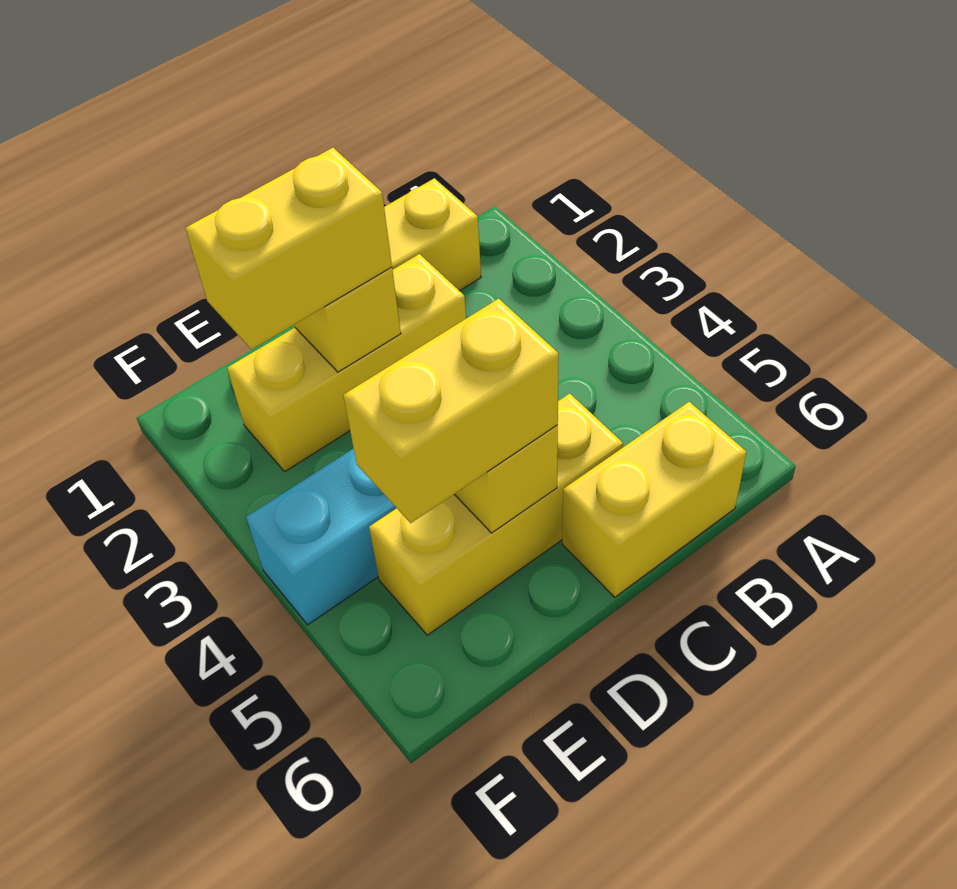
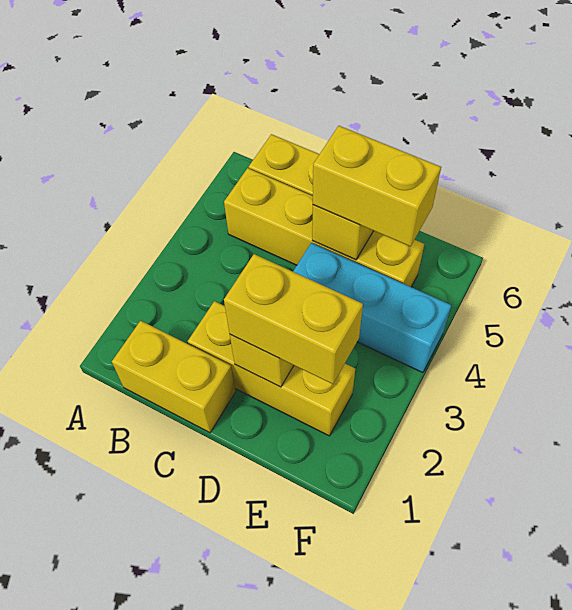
yellow brick C5:E5 level 1 -> yellow brick B5:E5 level 1

